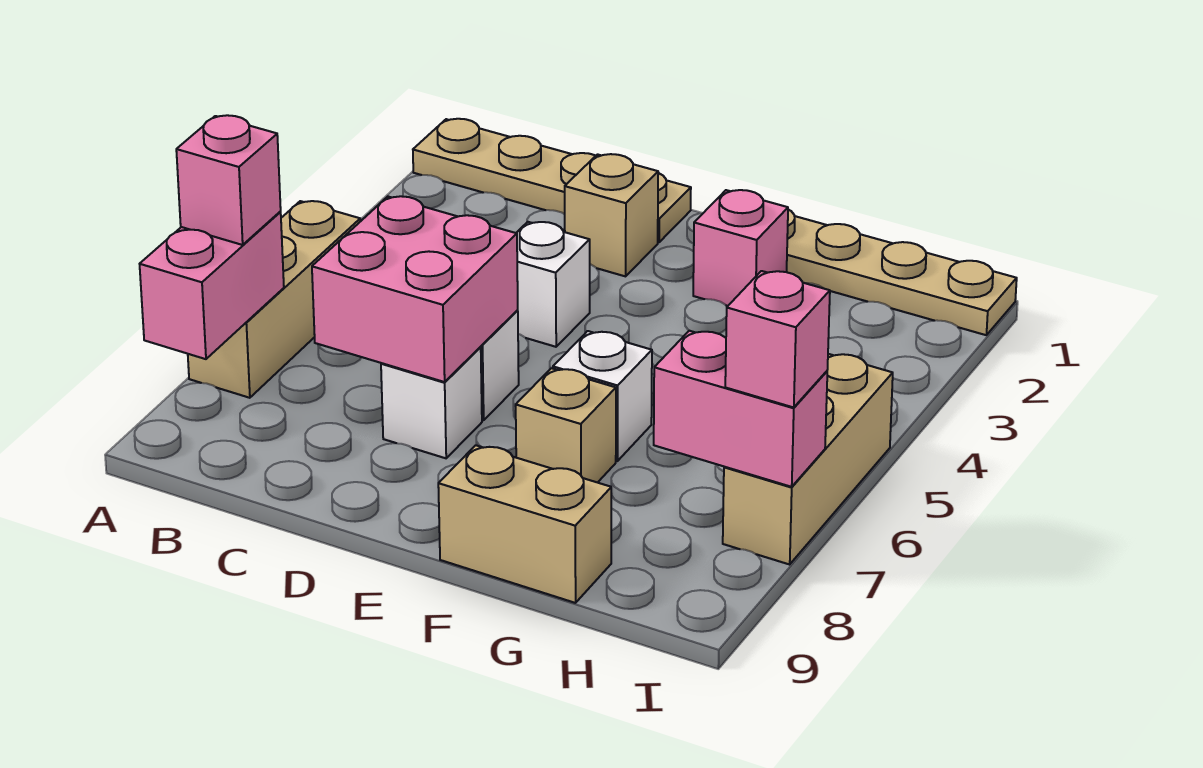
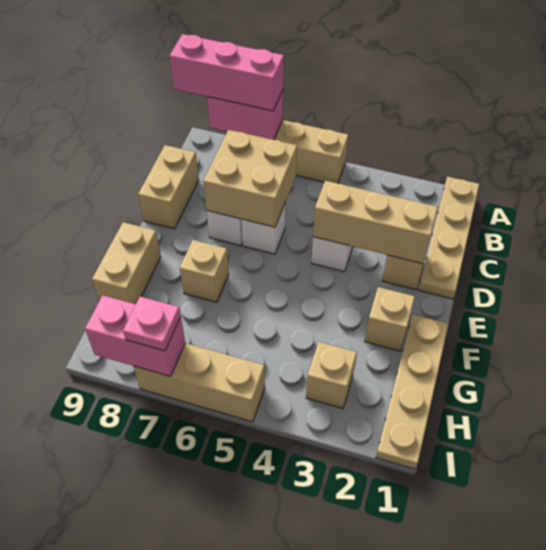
pink brick A7 level 3 -> pink brick A7:A9 level 3
pink brick C6:D7 level 2 -> tan brick C6:D7 level 2
none -> tan brick C9:D9 level 1
none -> tan brick D2:D4 level 2
pink brick F2 level 1 -> tan brick F2 level 1
white brick F6 level 1 -> none
none -> tan brick H3 level 1
pink brick H7:I7 level 2 -> pink brick I7:I8 level 2
pink brick I7 level 3 -> pink plate I7 level 3

